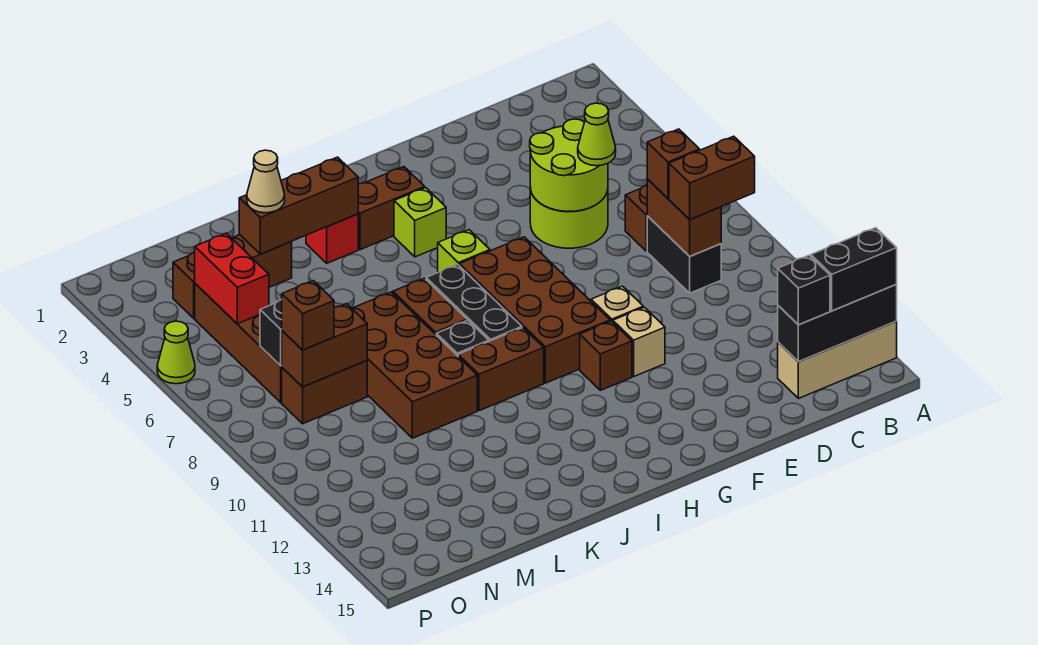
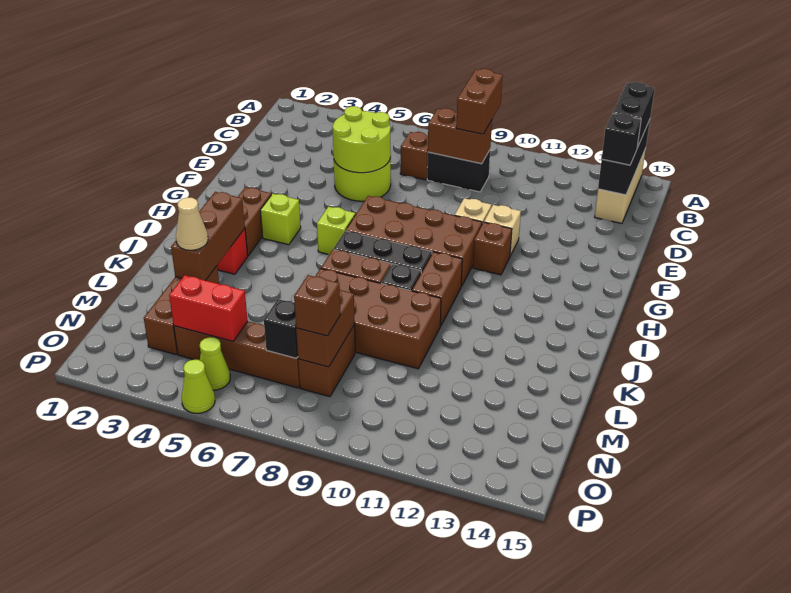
brown brick C8 level 3 -> none
lime cone D6 level 3 -> lime cone O5 level 1

